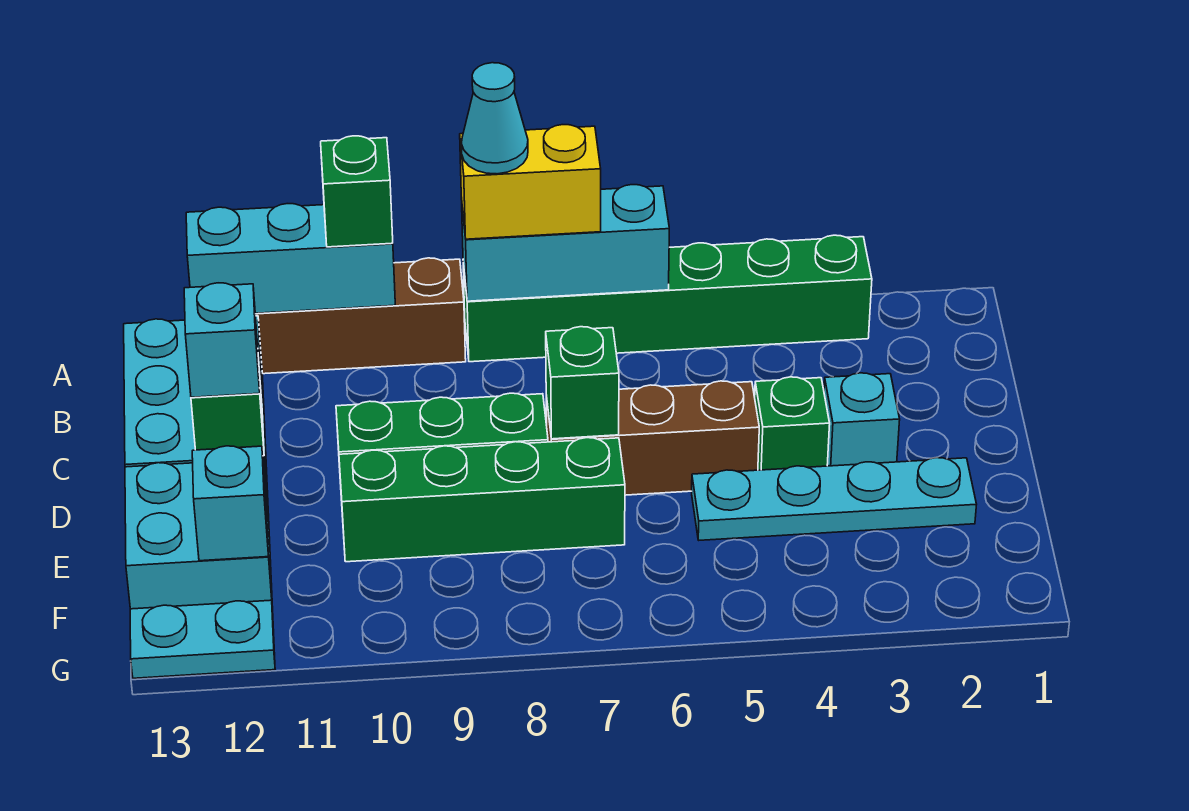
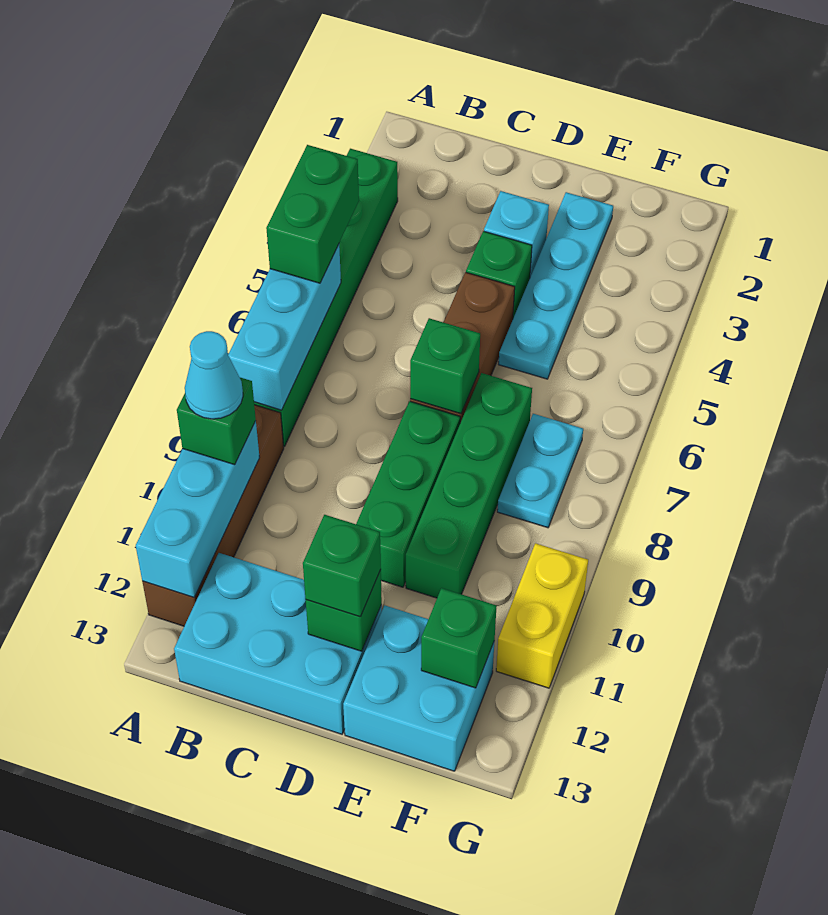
none -> green brick A5:A6 level 3
yellow brick A7:A8 level 3 -> yellow brick G10:G11 level 1
cyan cone A8 level 4 -> cyan cone A10 level 4
cyan brick D12 level 3 -> green brick D12 level 3
cyan brick F12 level 2 -> green brick F12 level 2
cyan plate G12:G13 level 1 -> cyan plate F7:F8 level 1

